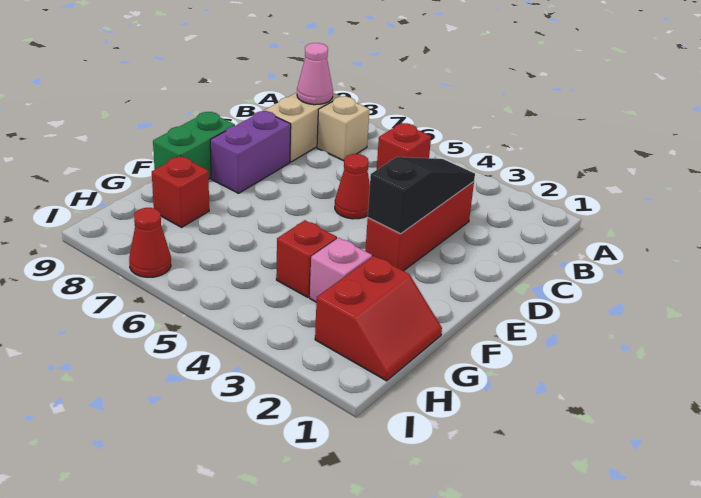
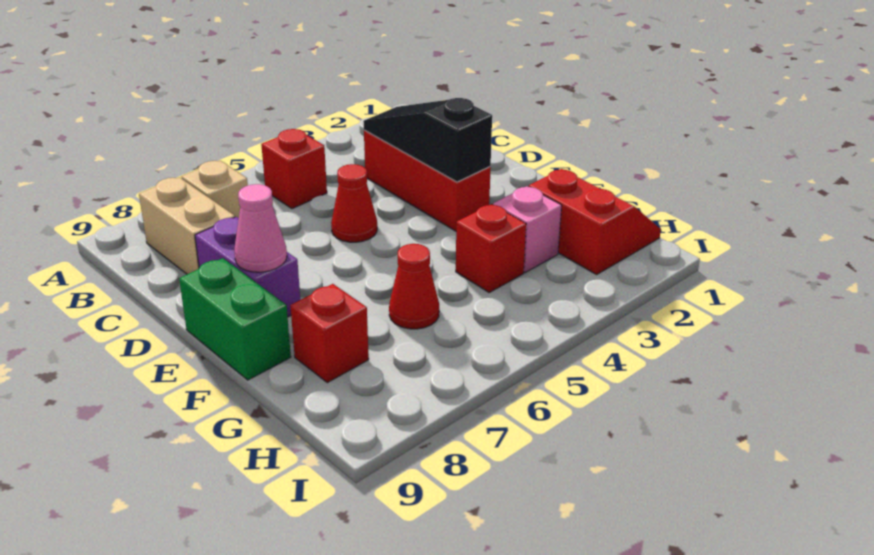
pink cone B8 level 2 -> pink cone E8 level 2
red cone I7 level 1 -> red cone G6 level 1

